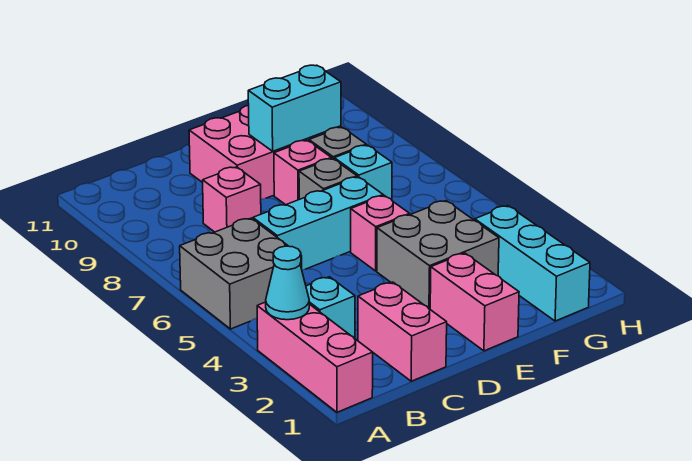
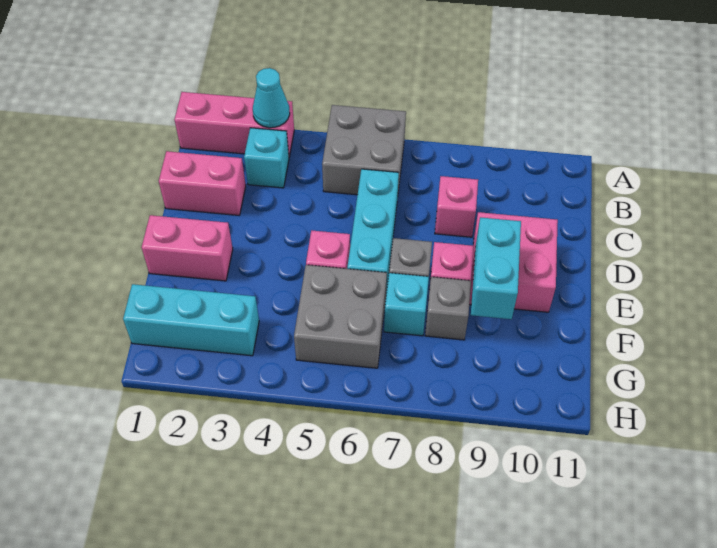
grey brick E3:F4 level 1 -> grey brick F5:G6 level 1

